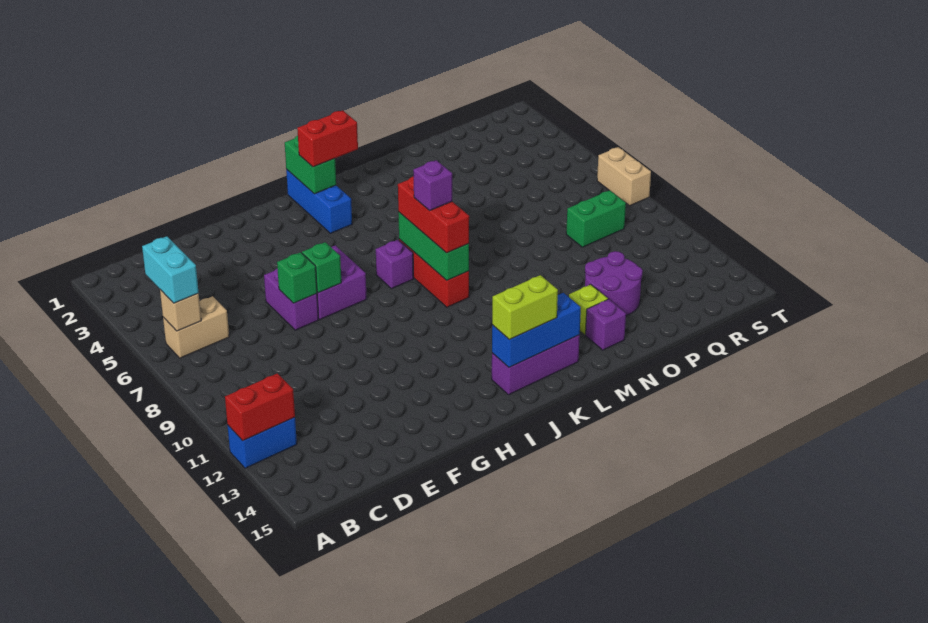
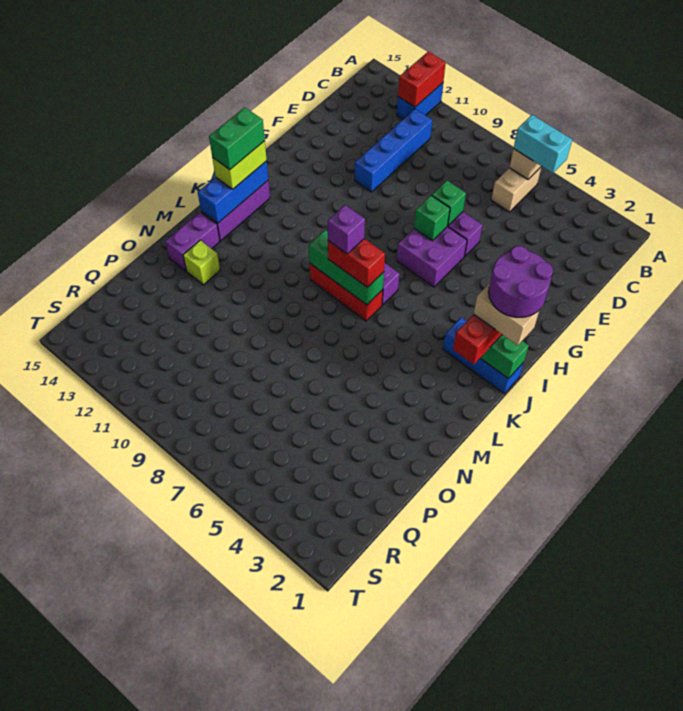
none -> blue brick C11:F11 level 1
red brick K7:K9 level 3 -> red brick K7:K8 level 3
purple brick N14 level 1 -> purple brick M14:N14 level 1
purple round brick O12:P13 level 1 -> purple round brick I1:J2 level 5
green brick Q9:R9 level 1 -> green brick J14:K14 level 4
tan brick T7:T8 level 1 -> tan brick J1:J2 level 4

